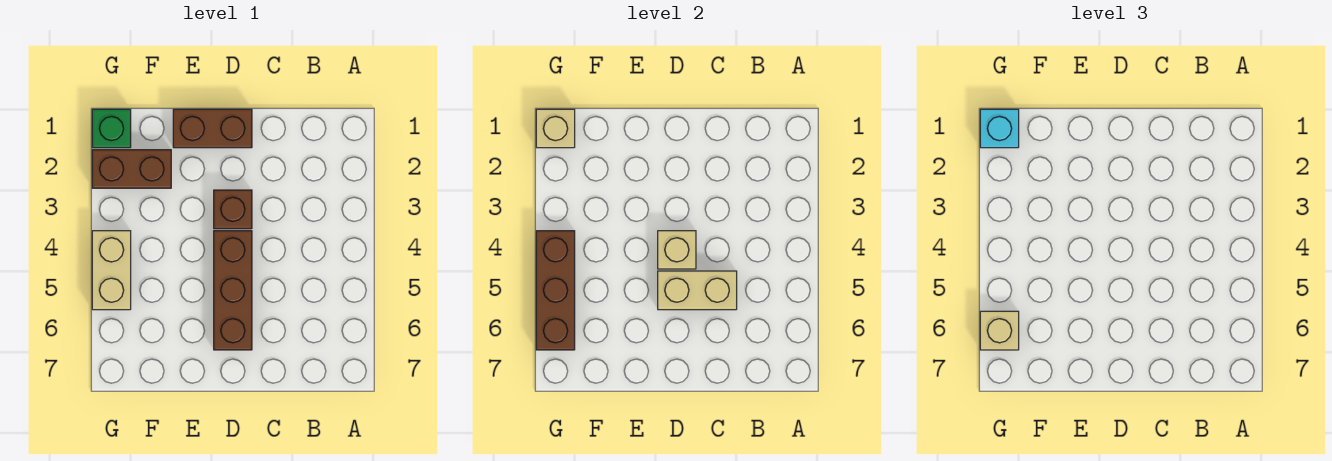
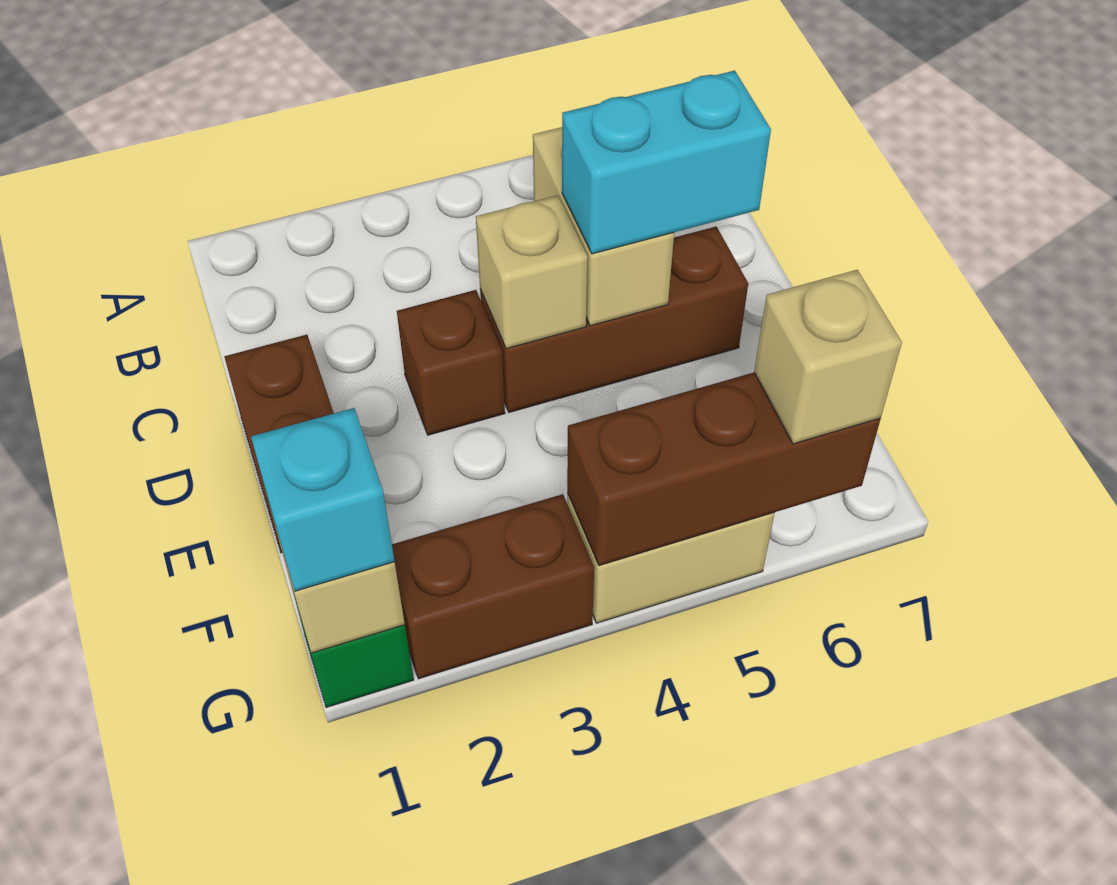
none -> cyan brick D5:D6 level 3
brown brick F2:G2 level 1 -> brown brick G2:G3 level 1

